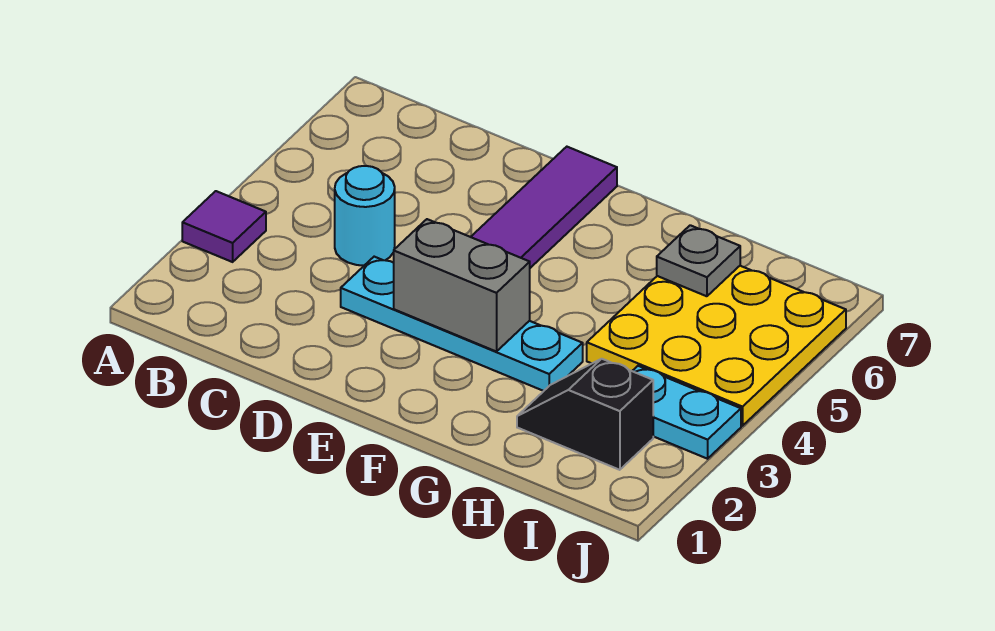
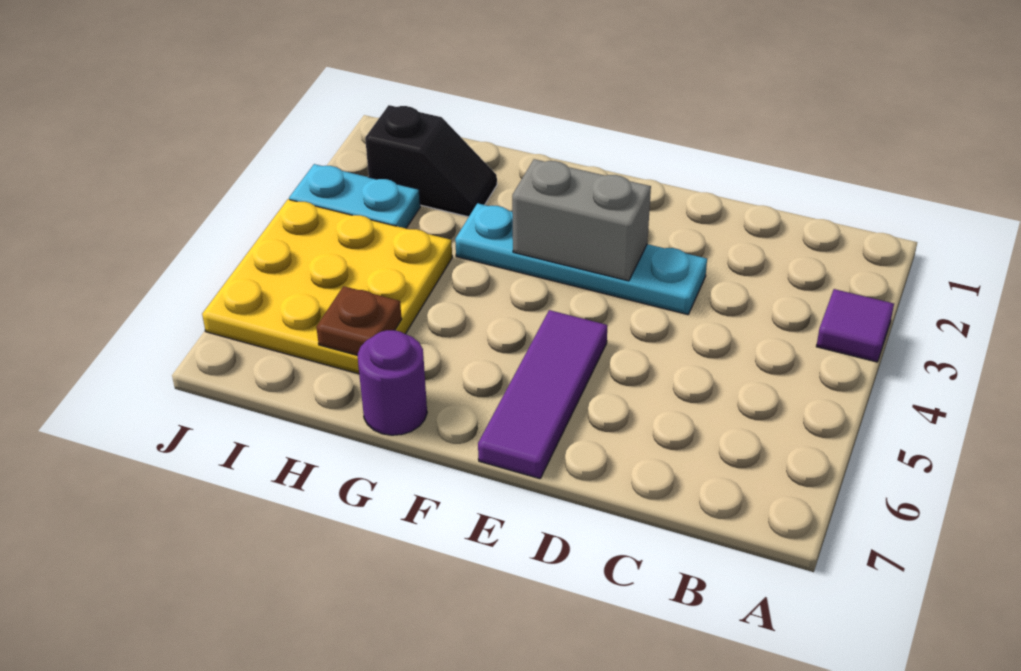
cyan round brick C4 level 1 -> none
none -> purple round brick G7 level 1
grey plate H6 level 2 -> brown plate H6 level 2

